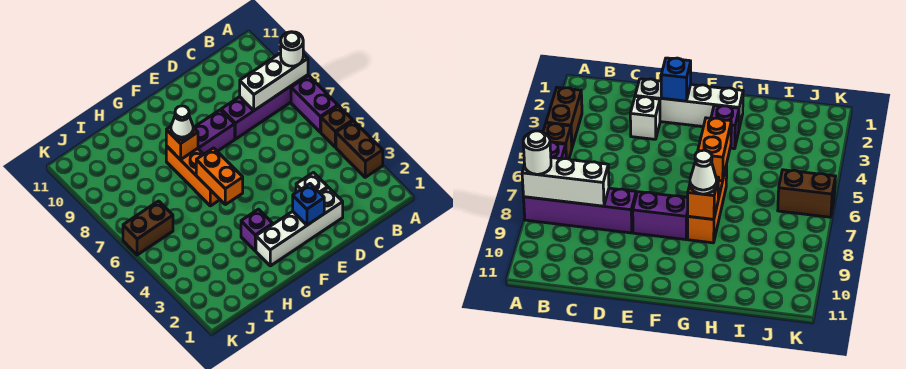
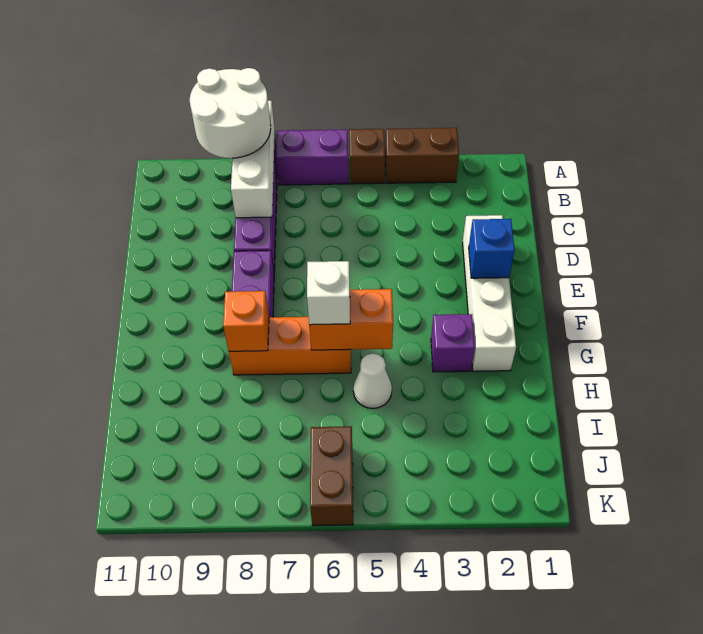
white round brick A8 level 3 -> white round brick A8:B9 level 3
white brick D3 level 1 -> white brick G6 level 3
white cone G8 level 3 -> white cone H5 level 1

